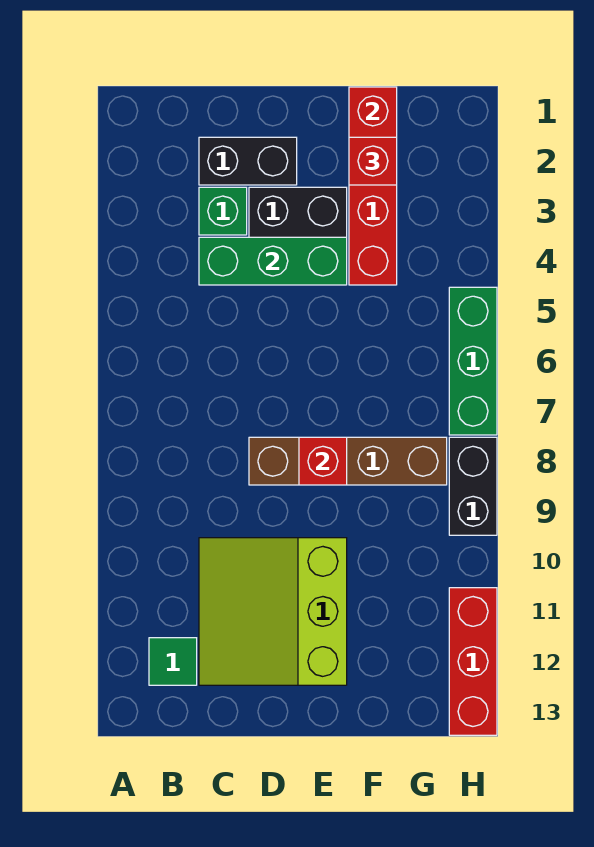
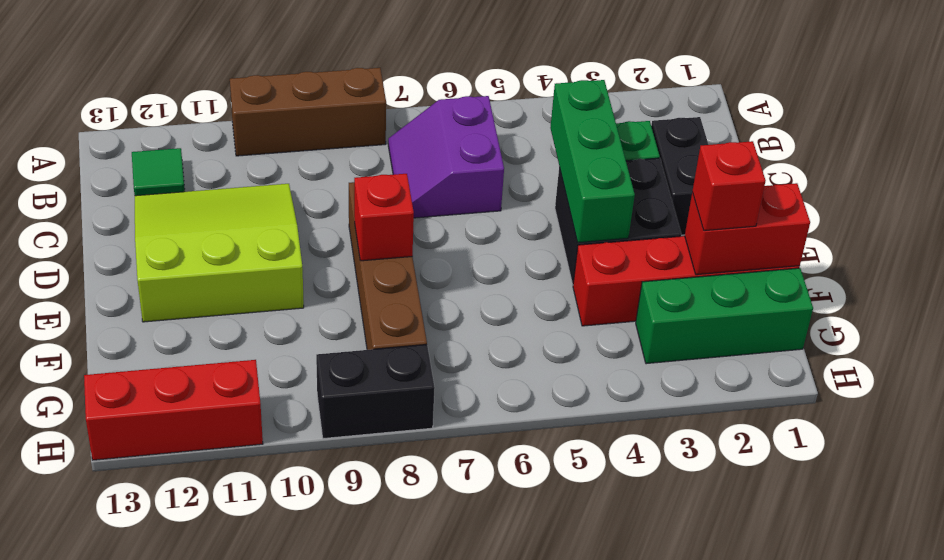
none -> brown brick A8:A10 level 1
none -> purple slope B6:C7 level 1 top 6
green brick H5:H7 level 1 -> green brick G1:G3 level 1

